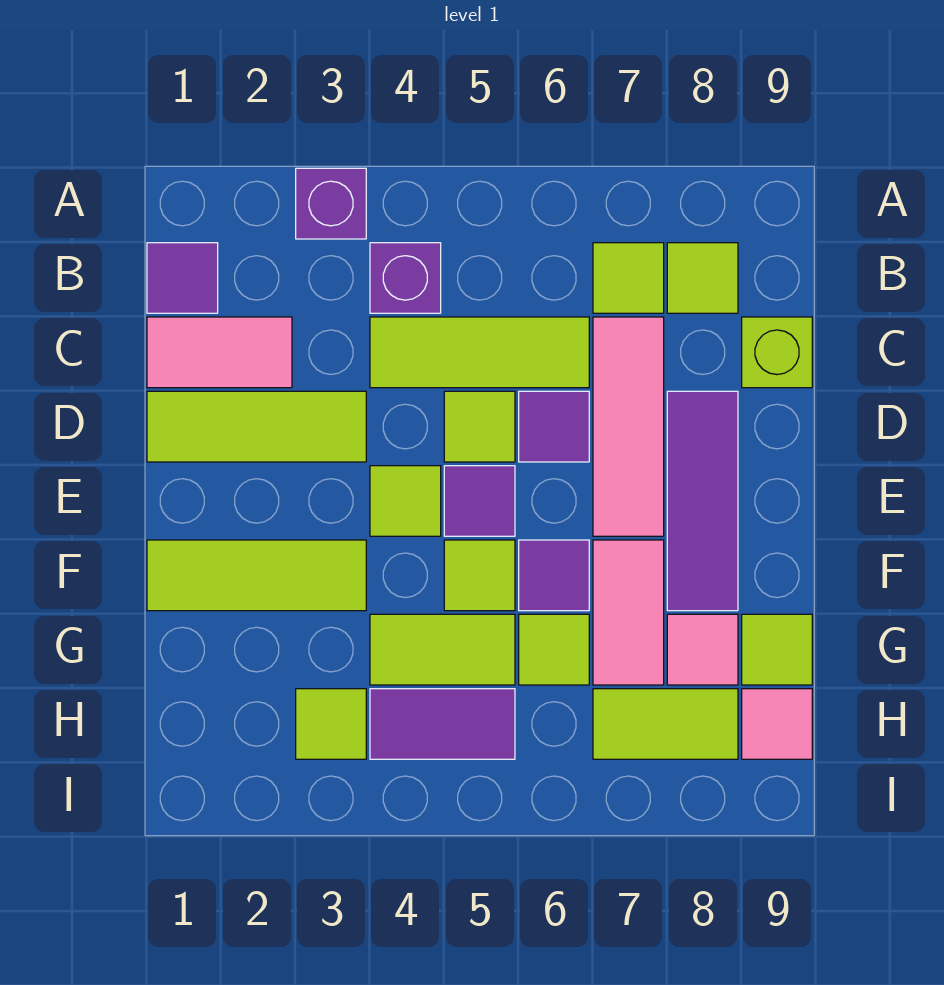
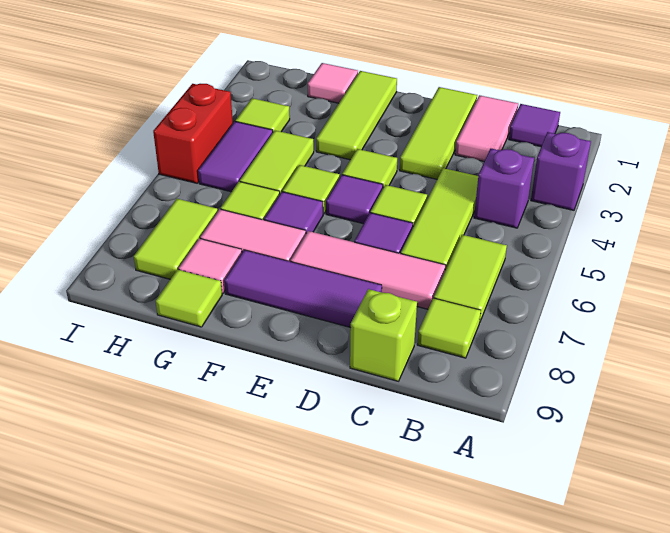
lime tile B7 level 1 -> lime tile B6:B7 level 1
pink tile H9 level 1 -> pink tile G1 level 1
none -> red brick I4:I5 level 1

